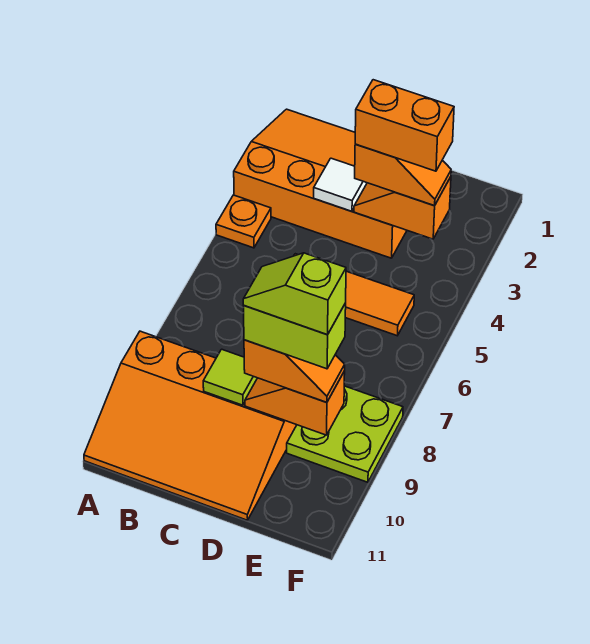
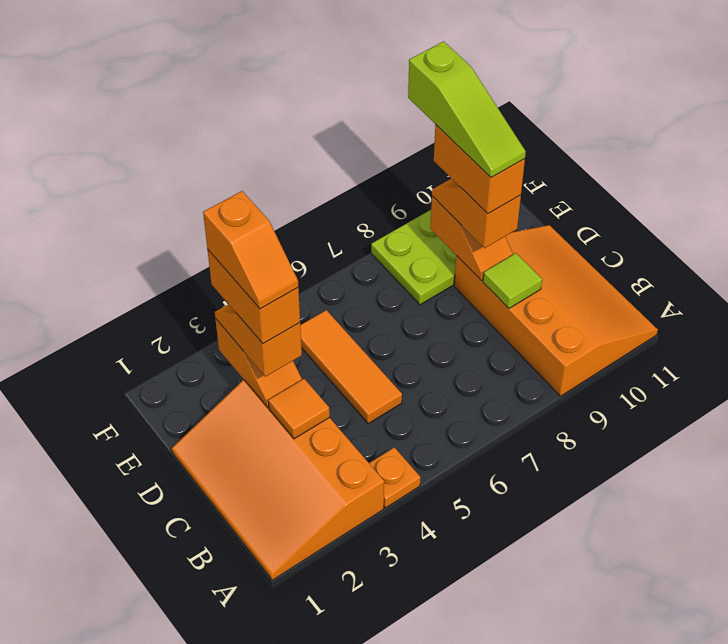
white tile C3 level 2 -> orange tile C3 level 2
none -> orange slope D3:E3 level 5 top E
lime brick D9:E9 level 4 -> orange brick D9:E9 level 4
lime slope D9:E9 level 5 top E -> lime slope D9:F9 level 5 top F

